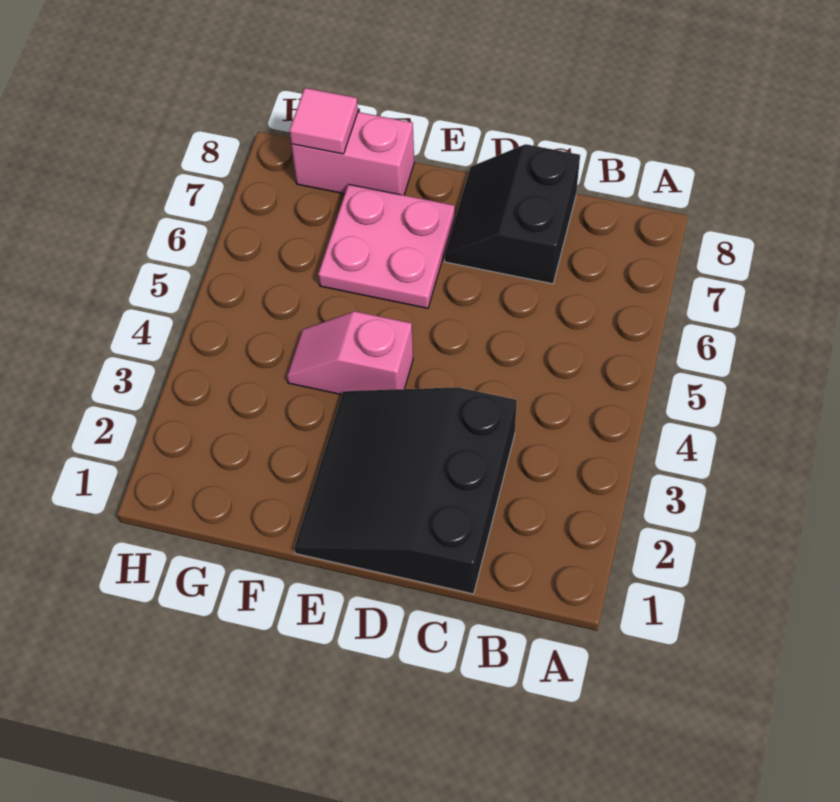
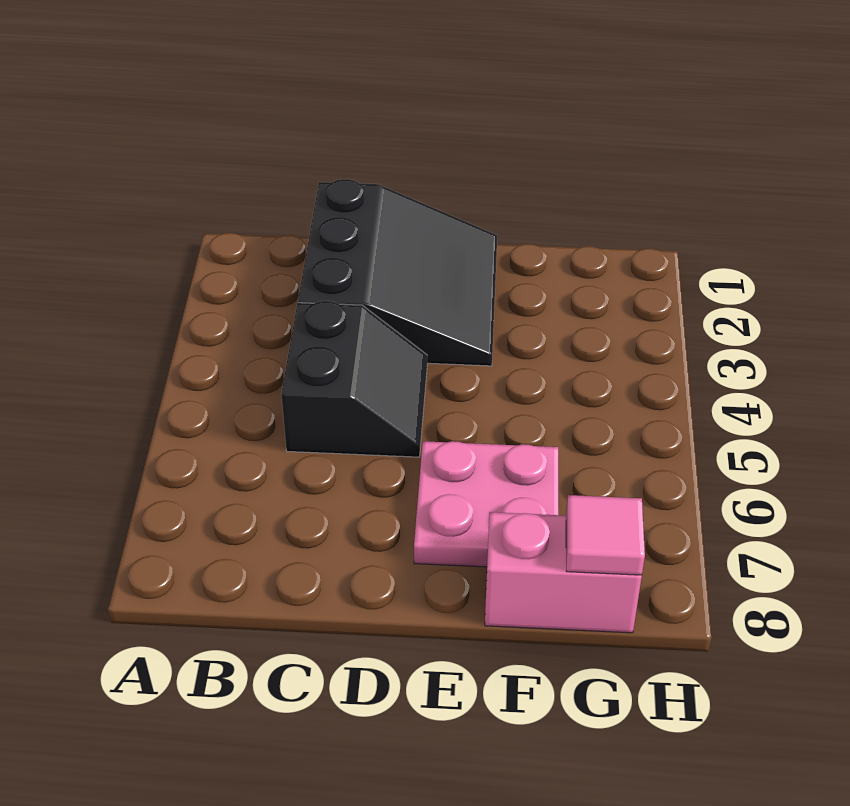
black slope C7:D8 level 1 top C -> black slope C4:D5 level 1 top C
pink slope E4:F4 level 1 top E -> none

